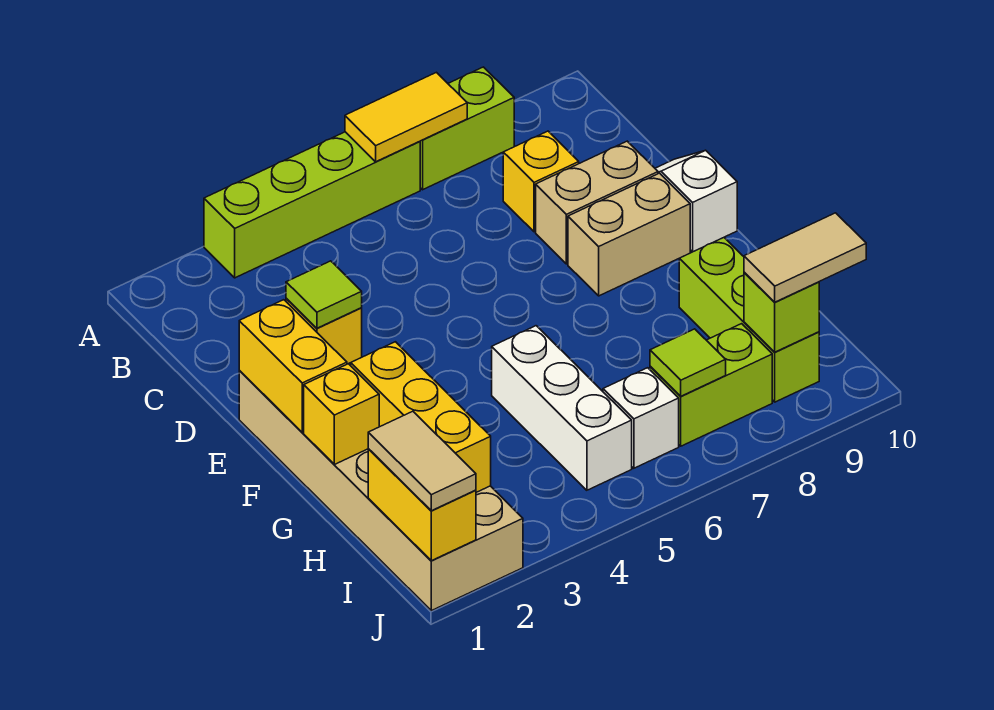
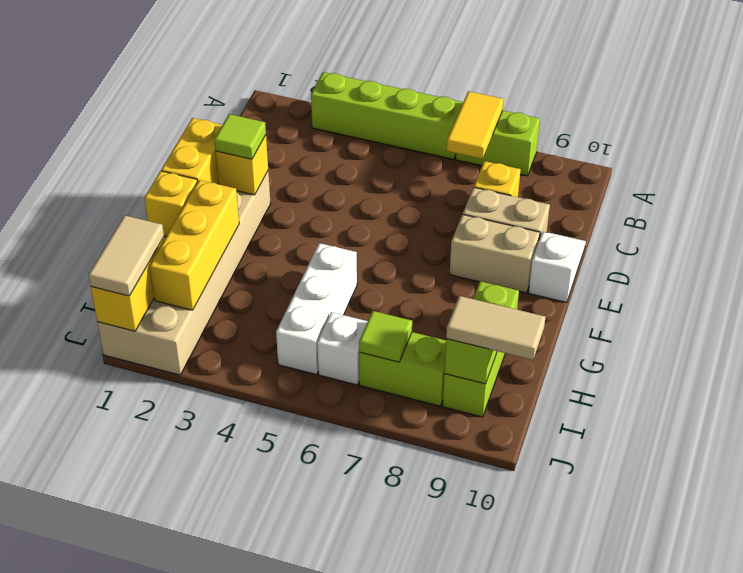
yellow tile A6:A7 level 2 -> yellow tile A7:B7 level 2

